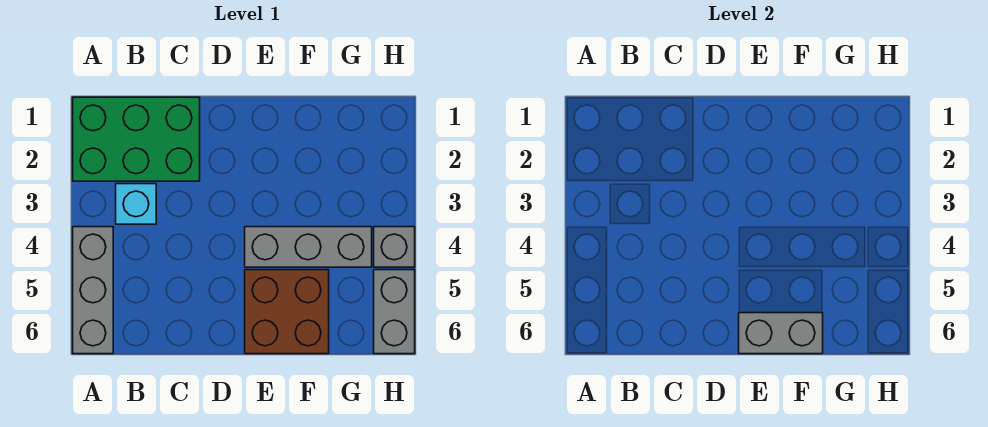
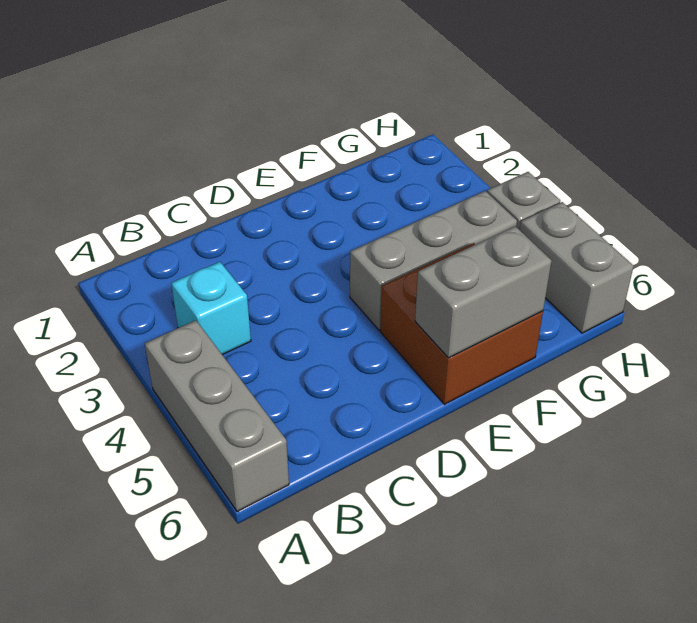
green brick A1:C2 level 1 -> none

